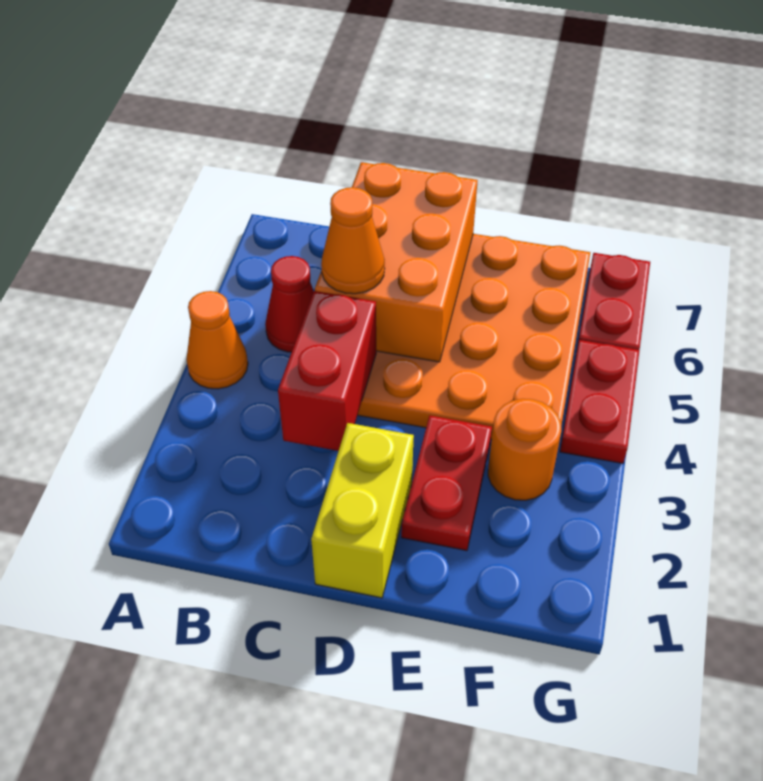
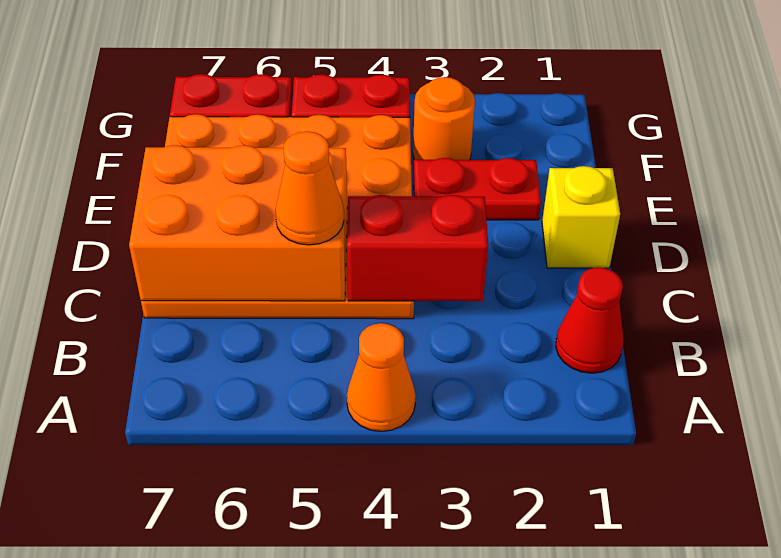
red cone B5 level 1 -> red cone B1 level 1
yellow brick D1:D2 level 1 -> yellow brick D1 level 1

